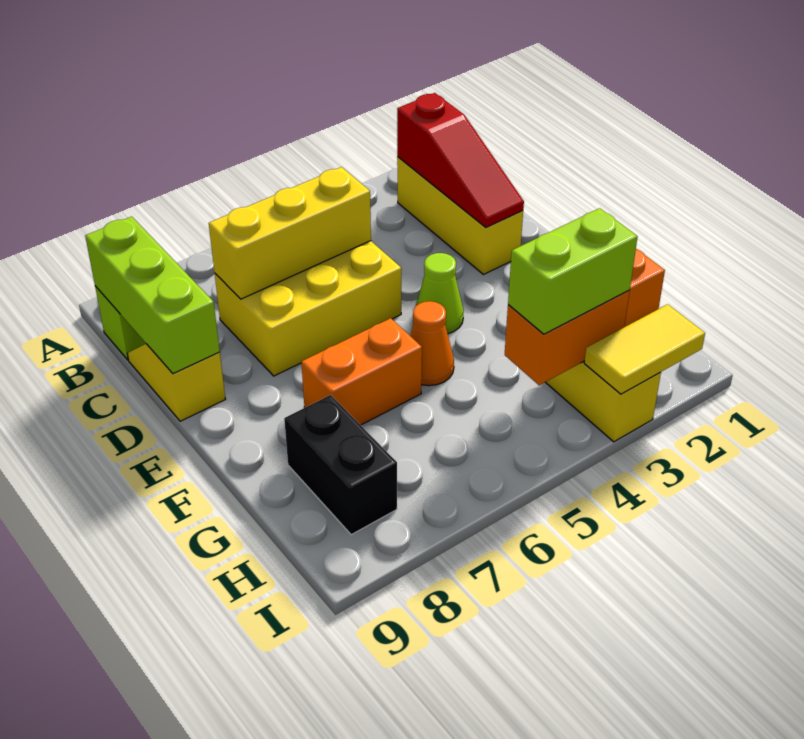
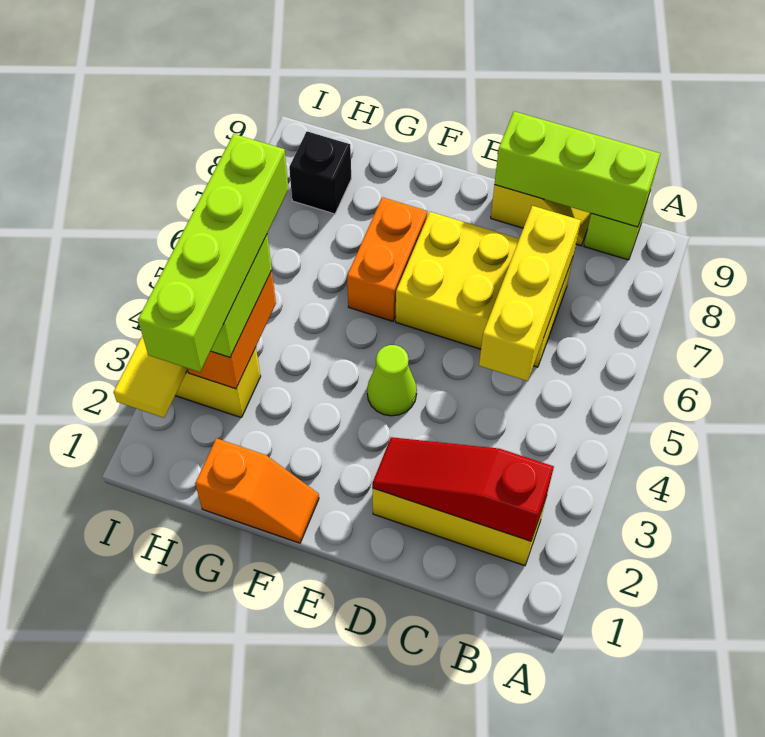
yellow brick C5:D7 level 1 -> yellow brick C6:E7 level 1
orange cone F5 level 1 -> none
black brick G8:H8 level 1 -> black brick H8 level 1
none -> lime brick H2:H5 level 4

